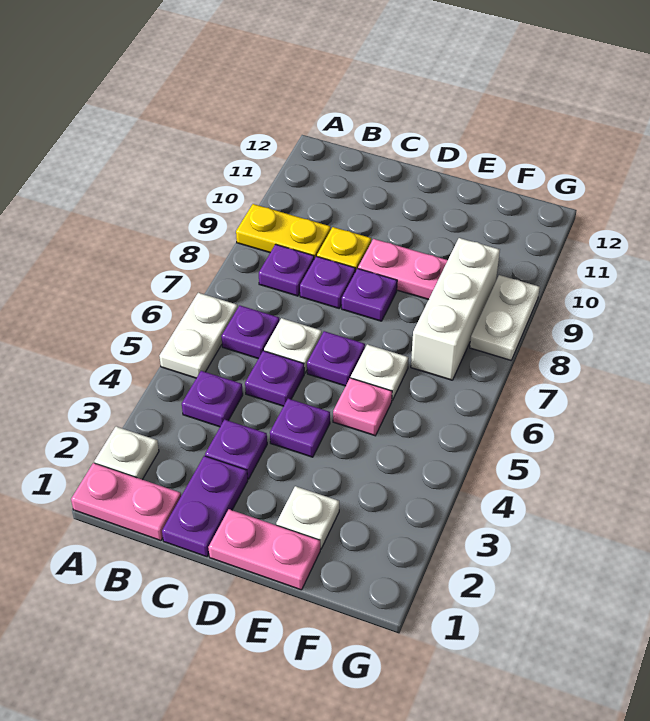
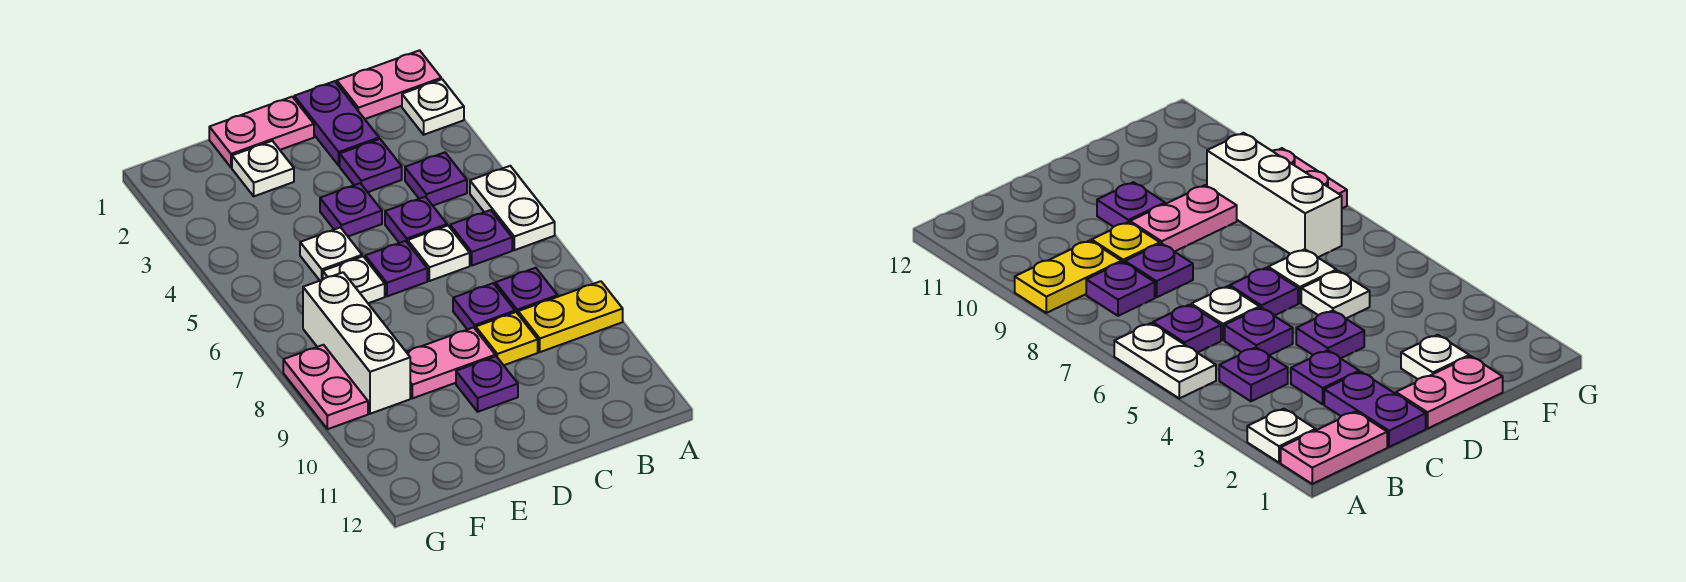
purple plate D8 level 1 -> purple plate D10 level 1
pink plate E5 level 1 -> white plate E5 level 1
white plate G8:G9 level 1 -> pink plate G8:G9 level 1

